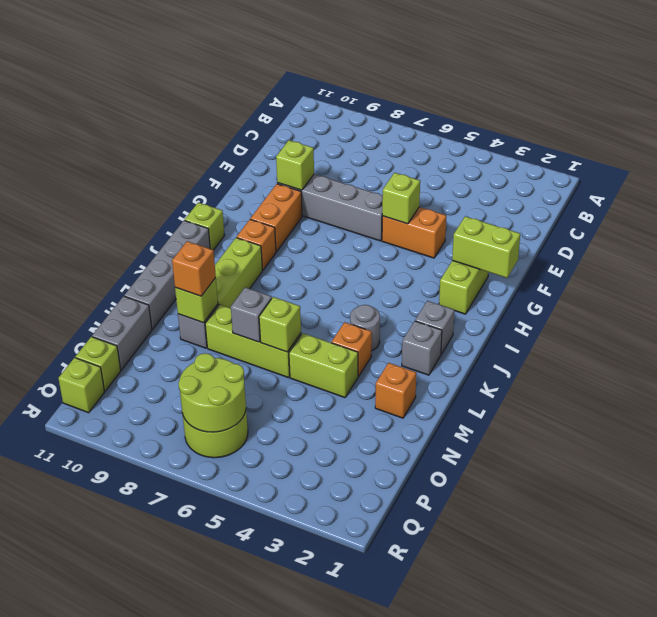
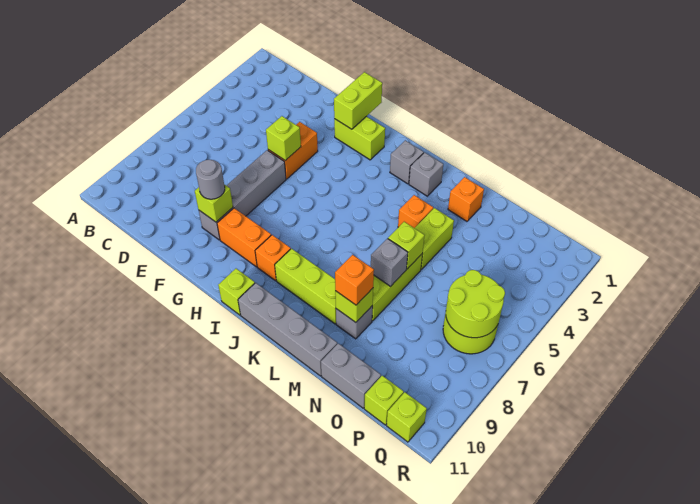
grey round brick K4 level 1 -> grey round brick F9 level 3

